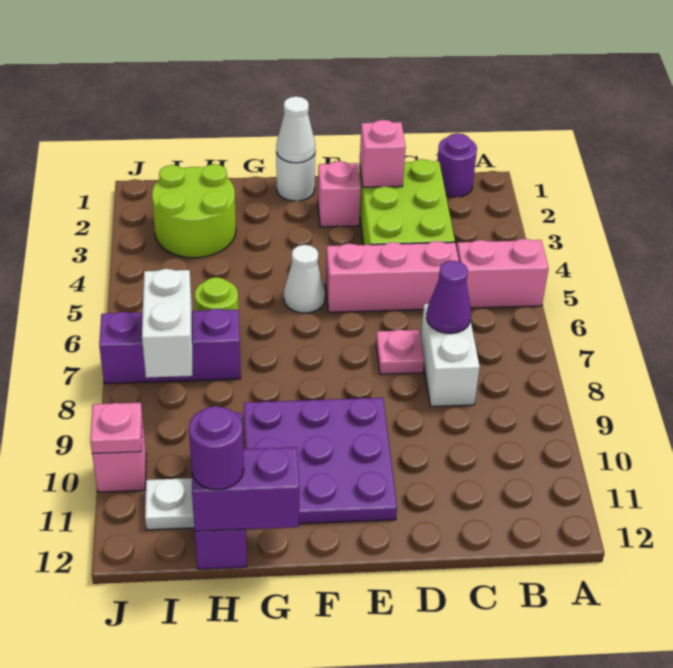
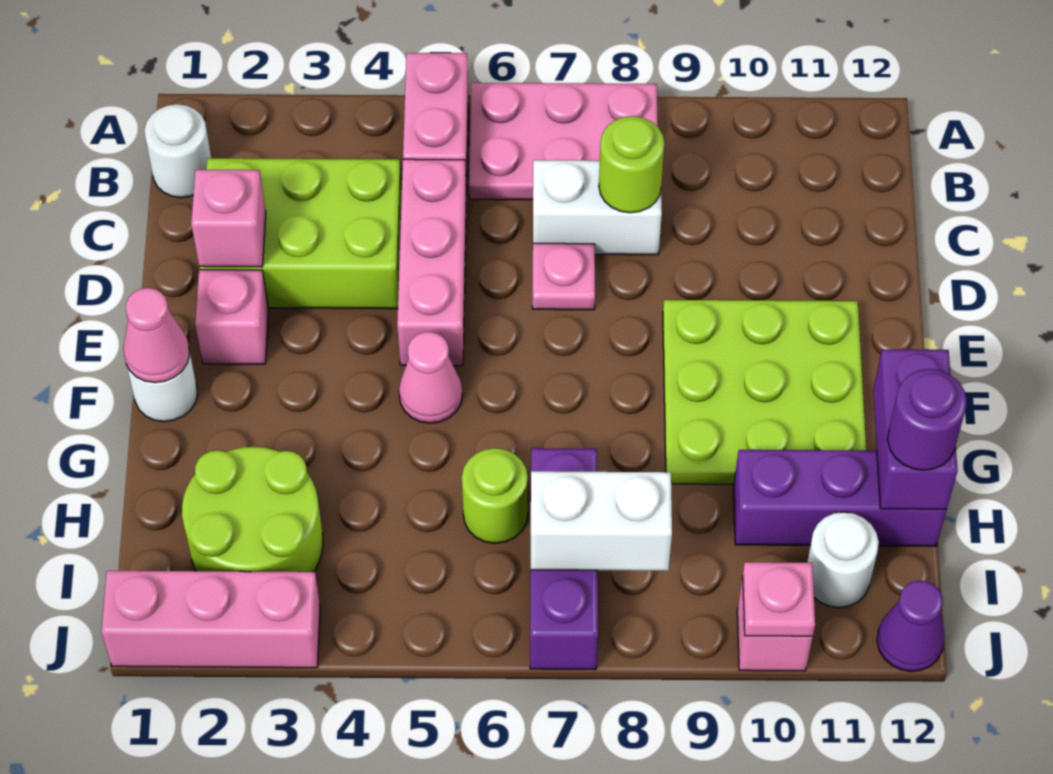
none -> pink plate A6:B8 level 1
purple round brick B1 level 1 -> white round brick B1 level 1
purple cone C7 level 2 -> purple cone J12 level 1
none -> lime round brick C8 level 2
purple plate E9:G11 level 1 -> lime plate E9:G11 level 1
white cone F1 level 2 -> pink cone F1 level 2
white cone F5 level 1 -> pink cone F5 level 1
white plate I11 level 1 -> white round brick I11 level 1
none -> pink brick J1:J3 level 1

